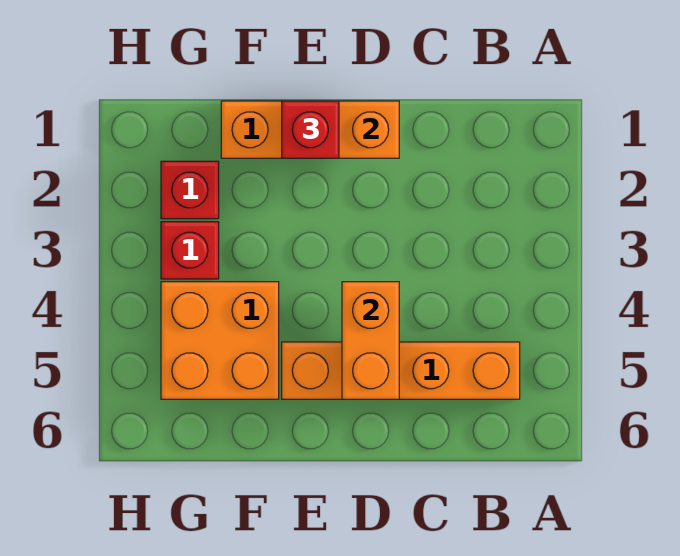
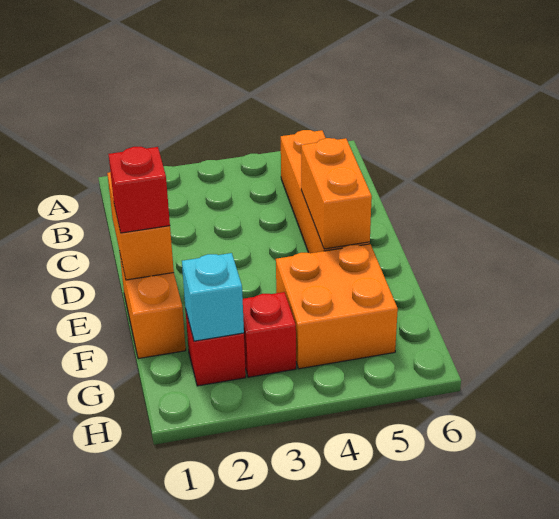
orange brick D4:D5 level 2 -> orange brick D5:E5 level 2
none -> cyan brick G2 level 2

